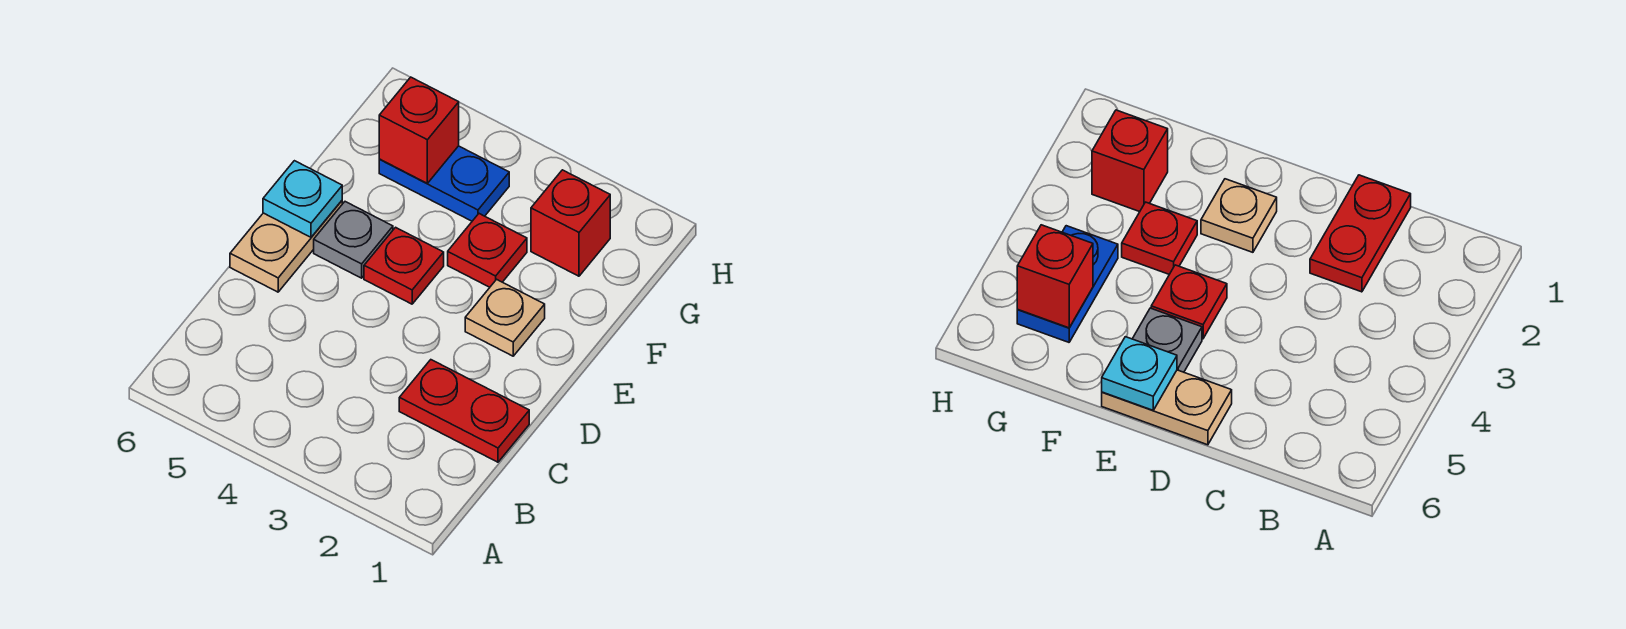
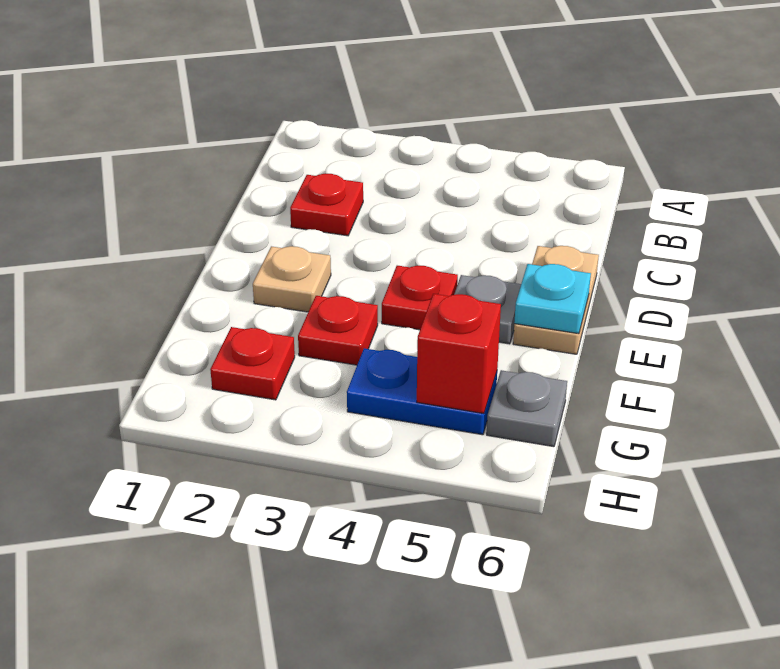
red plate C1:C2 level 1 -> red plate C2 level 1
red brick G2 level 1 -> red plate G2 level 1
none -> grey plate G6 level 1

